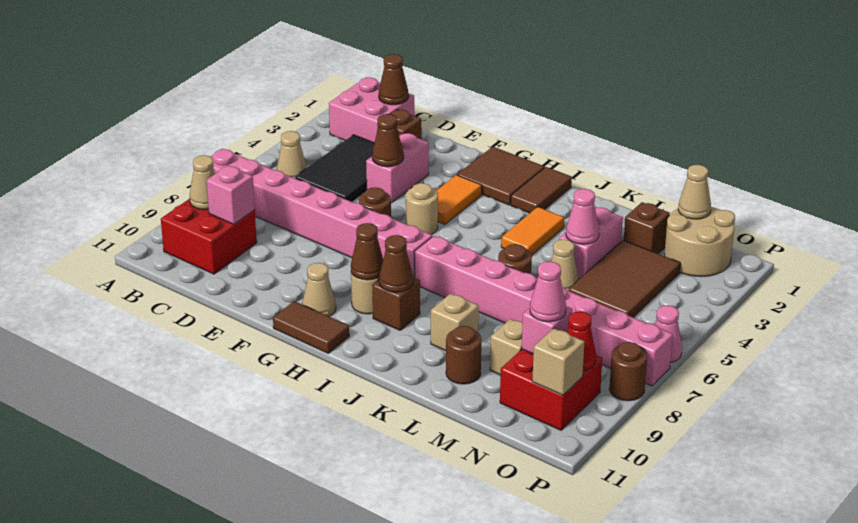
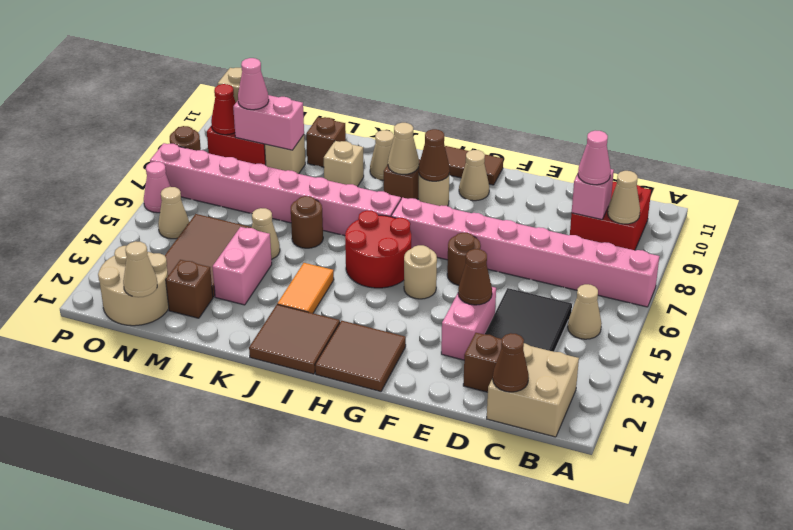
pink brick B1:C2 level 1 -> tan brick B1:C2 level 1
orange tile G3:G4 level 1 -> none
none -> red round brick H5:I6 level 1
brown tile I1:I2 level 1 -> brown tile I1:J2 level 1
brown cone I9 level 2 -> tan cone I9 level 2
none -> tan cone J10 level 1
pink cone L4 level 2 -> pink cone C9 level 3
brown round brick L10 level 1 -> brown brick L10 level 1
pink brick N9 level 2 -> pink brick M9:N9 level 2
none -> tan cone O5 level 1

